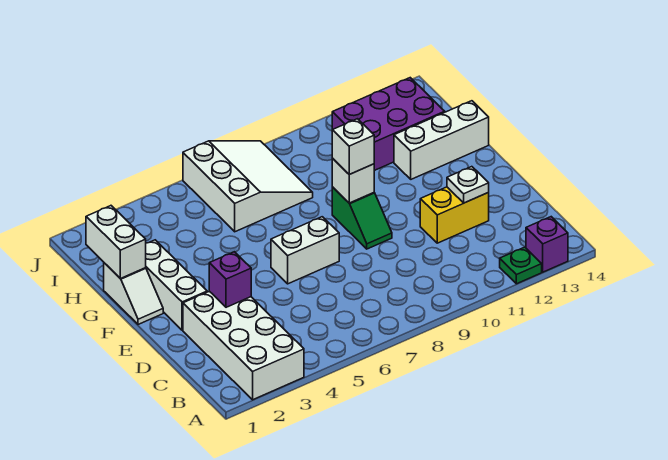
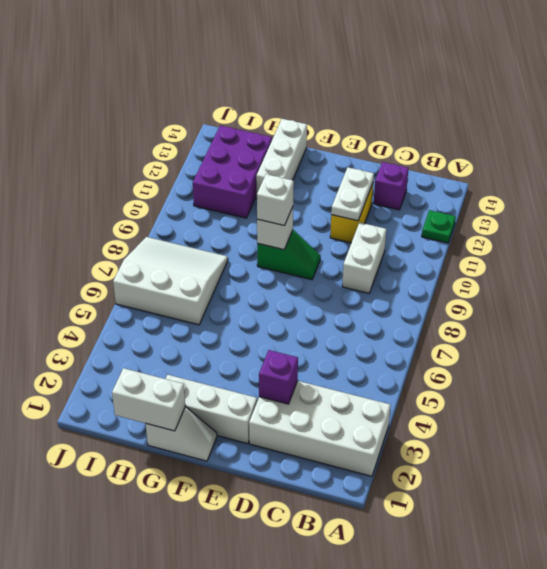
purple brick A13 level 1 -> purple brick C13 level 1
white plate D12 level 2 -> white plate D11:D12 level 2
white brick E6:E7 level 1 -> white brick C9:C10 level 1

